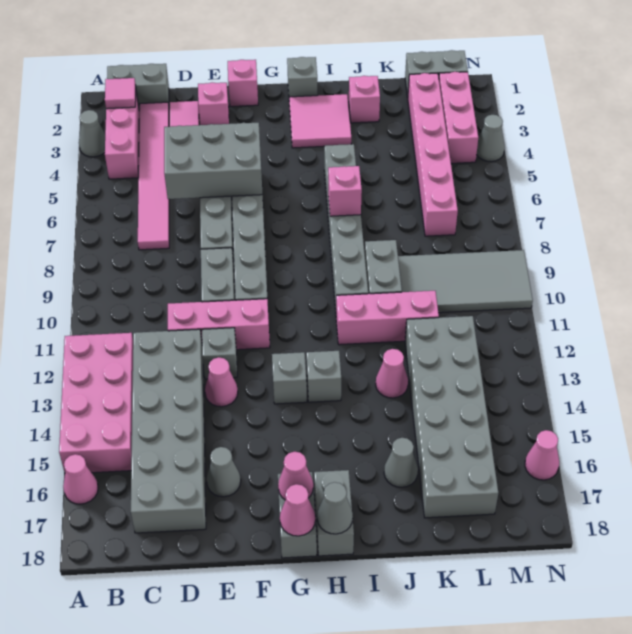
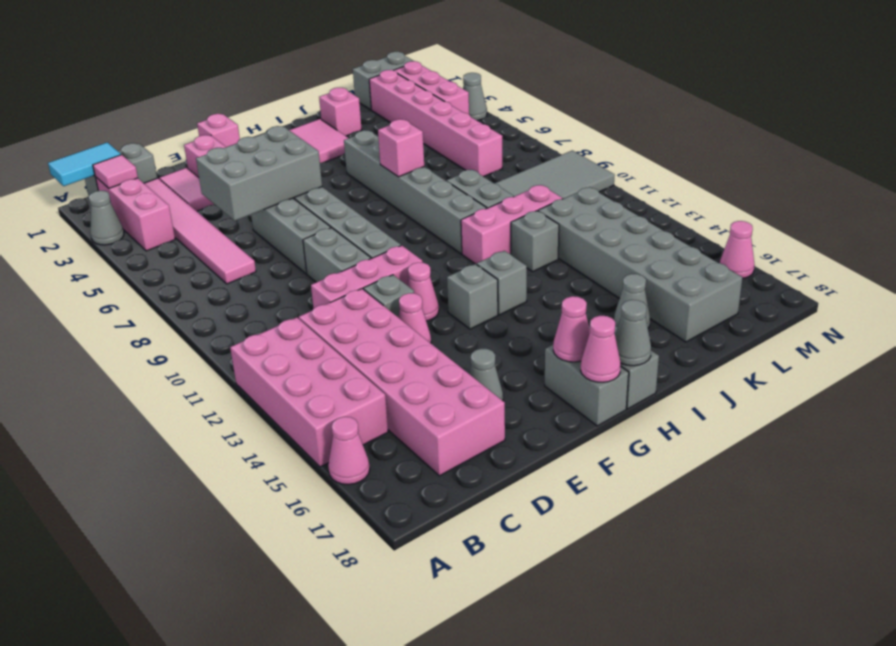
none -> cyan tile A1:B1 level 2
grey brick C12:D17 level 1 -> pink brick C12:D17 level 1
grey brick H1 level 1 -> grey brick J12 level 1
pink cone J13 level 1 -> pink cone F12 level 1

